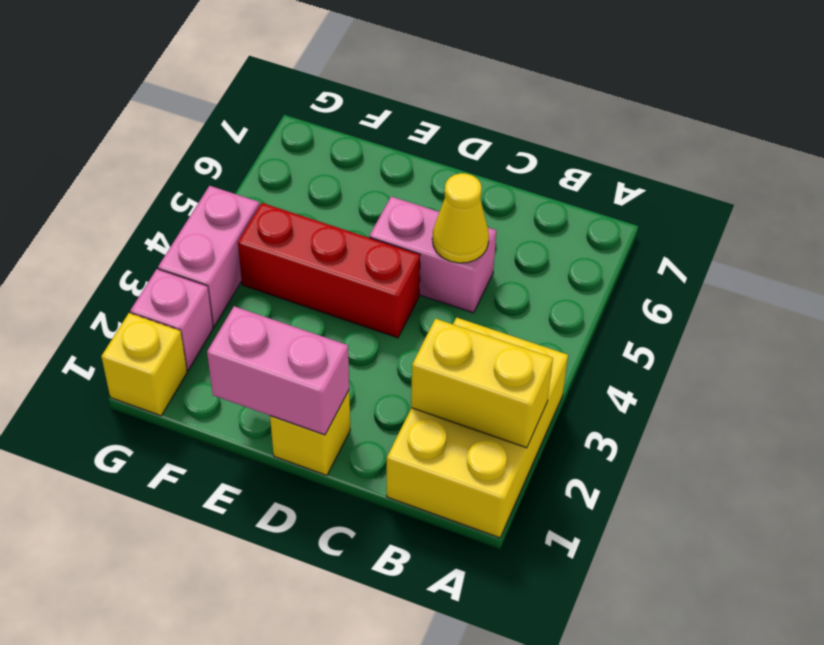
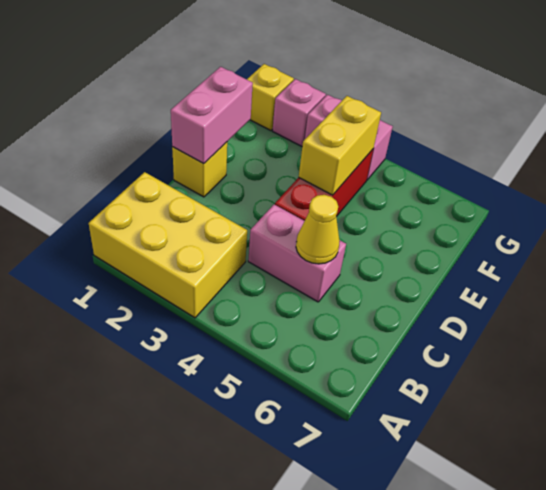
yellow brick A2:B2 level 2 -> yellow brick E4:F4 level 2
pink brick C5:D5 level 1 -> pink brick C4:C5 level 1

